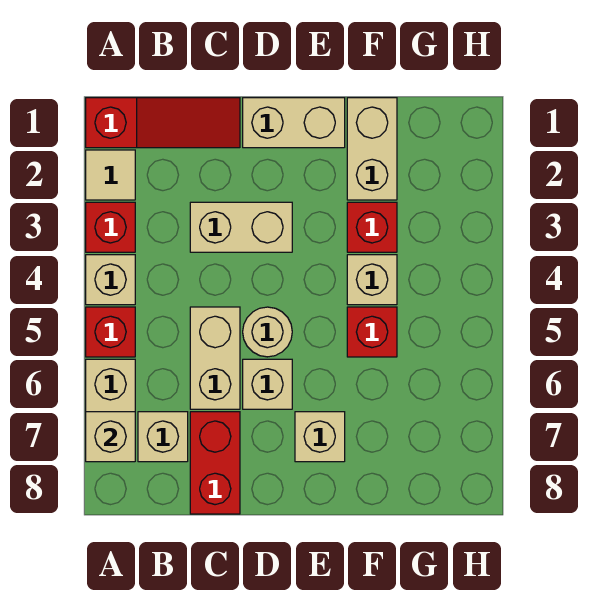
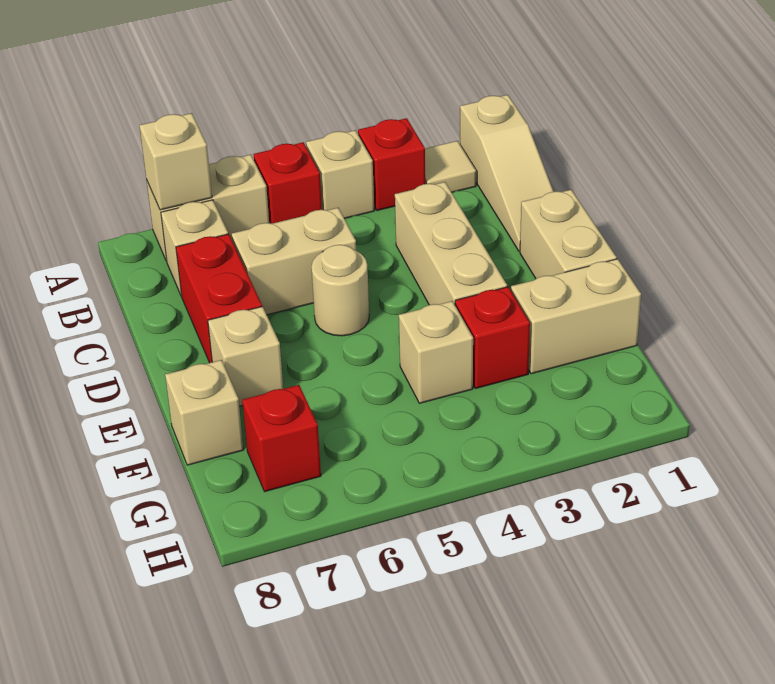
red slope A1:C1 level 1 top A -> tan slope A1:C1 level 1 top A
tan brick C3:D3 level 1 -> tan brick C3:E3 level 1
red brick C7:C8 level 1 -> red brick C7:D7 level 1
tan brick D6 level 1 -> tan brick F8 level 1
red brick F5 level 1 -> red brick G7 level 1

